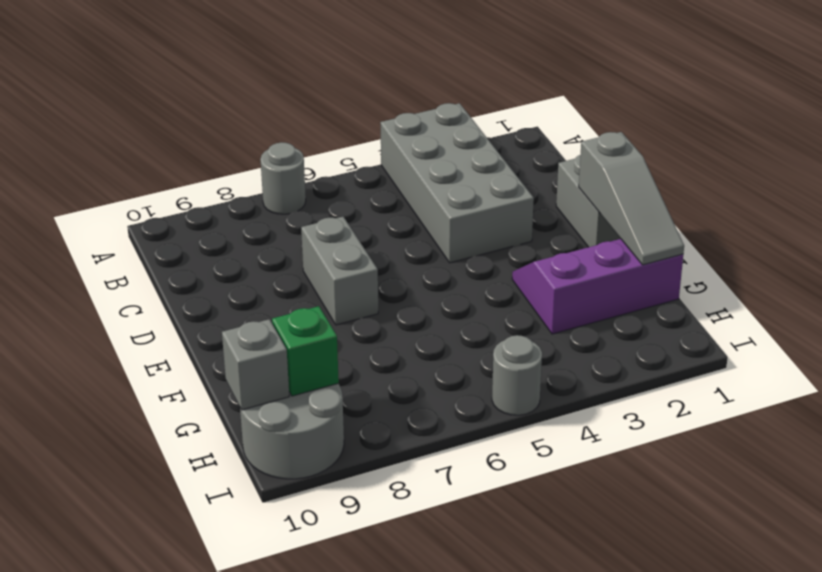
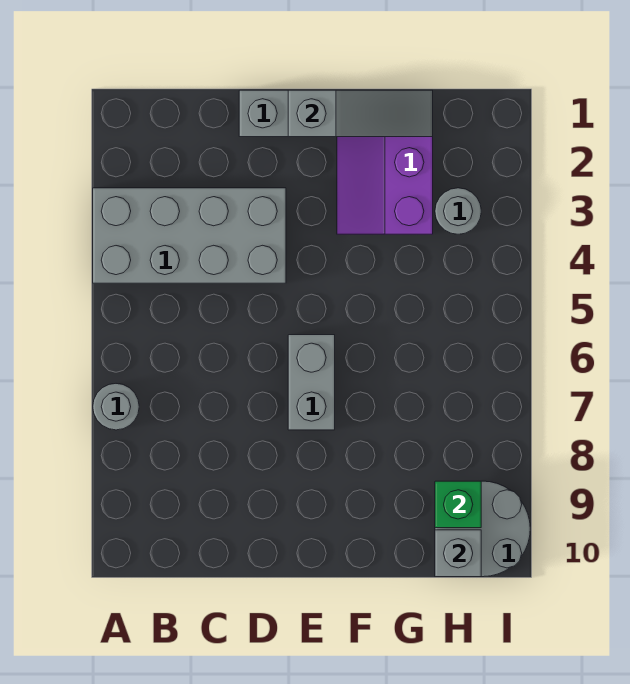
grey brick D7:E7 level 1 -> grey brick E6:E7 level 1
grey round brick I5 level 1 -> grey round brick H3 level 1

